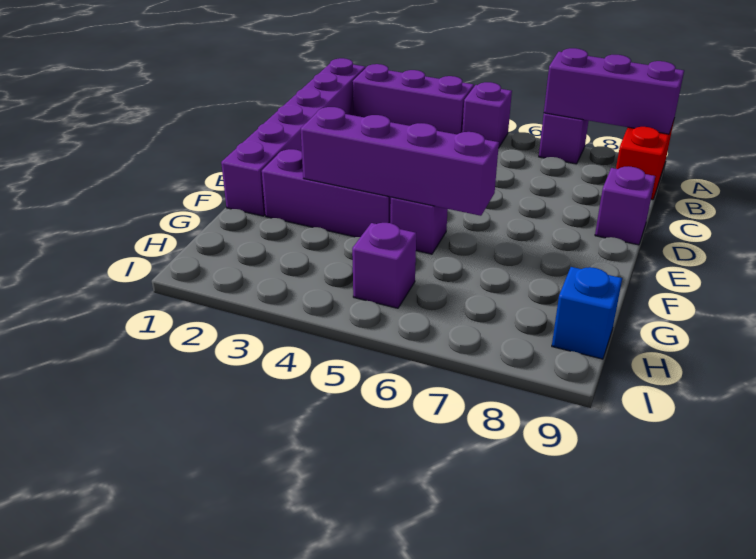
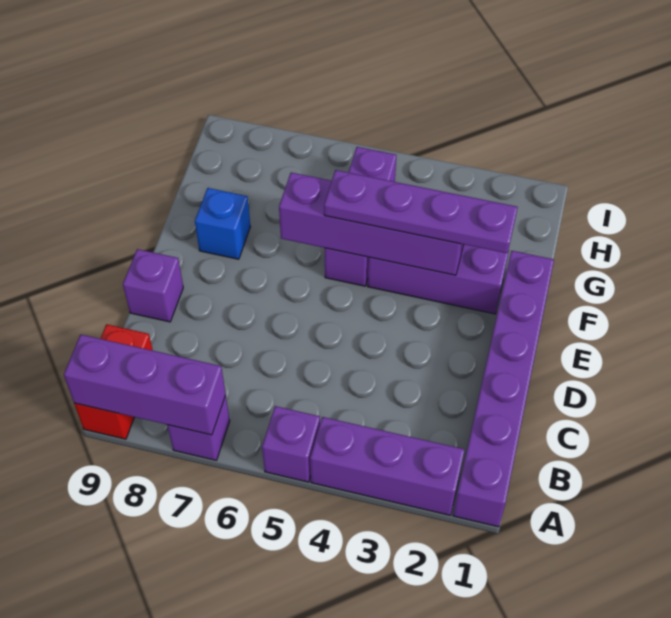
none -> purple plate F2:F5 level 3
blue brick H9 level 1 -> blue brick F8 level 1

